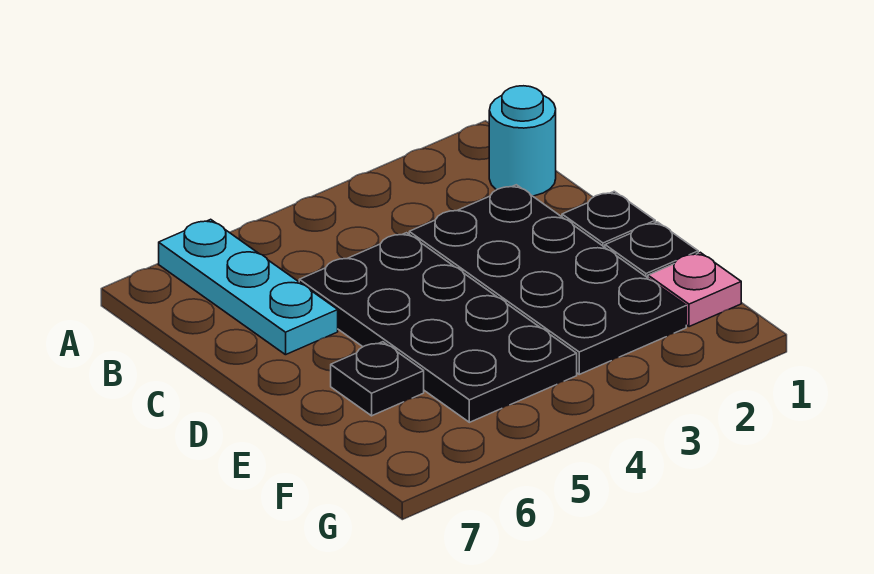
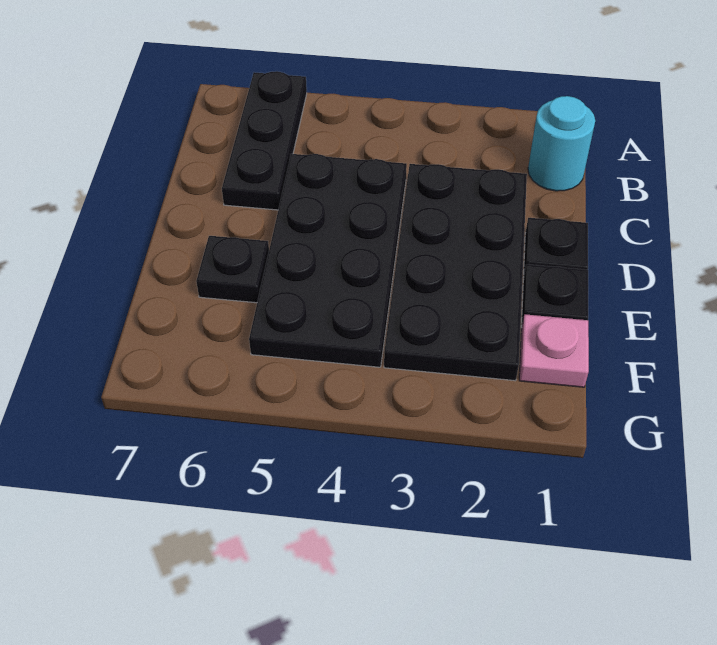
cyan plate A6:C6 level 1 -> black plate A6:C6 level 1

